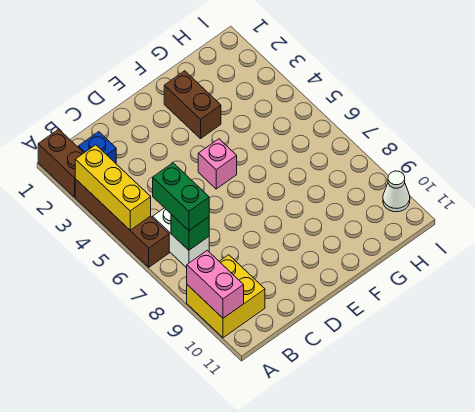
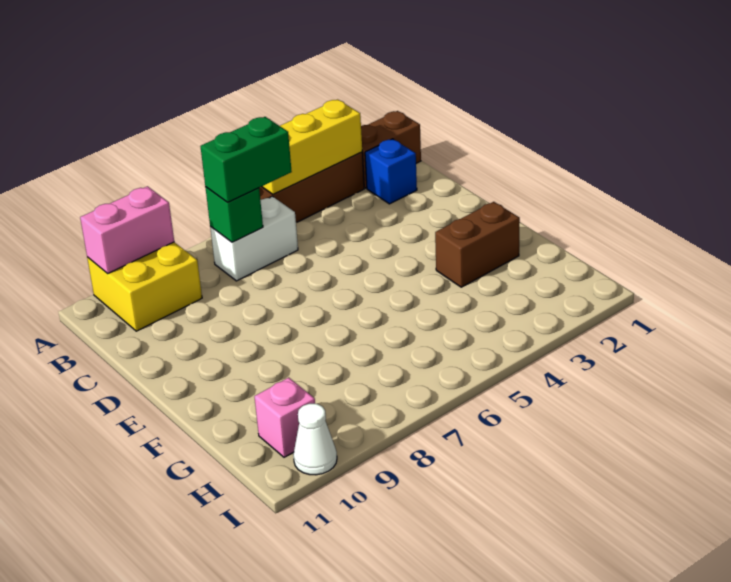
pink brick E5 level 1 -> pink brick H10 level 1

